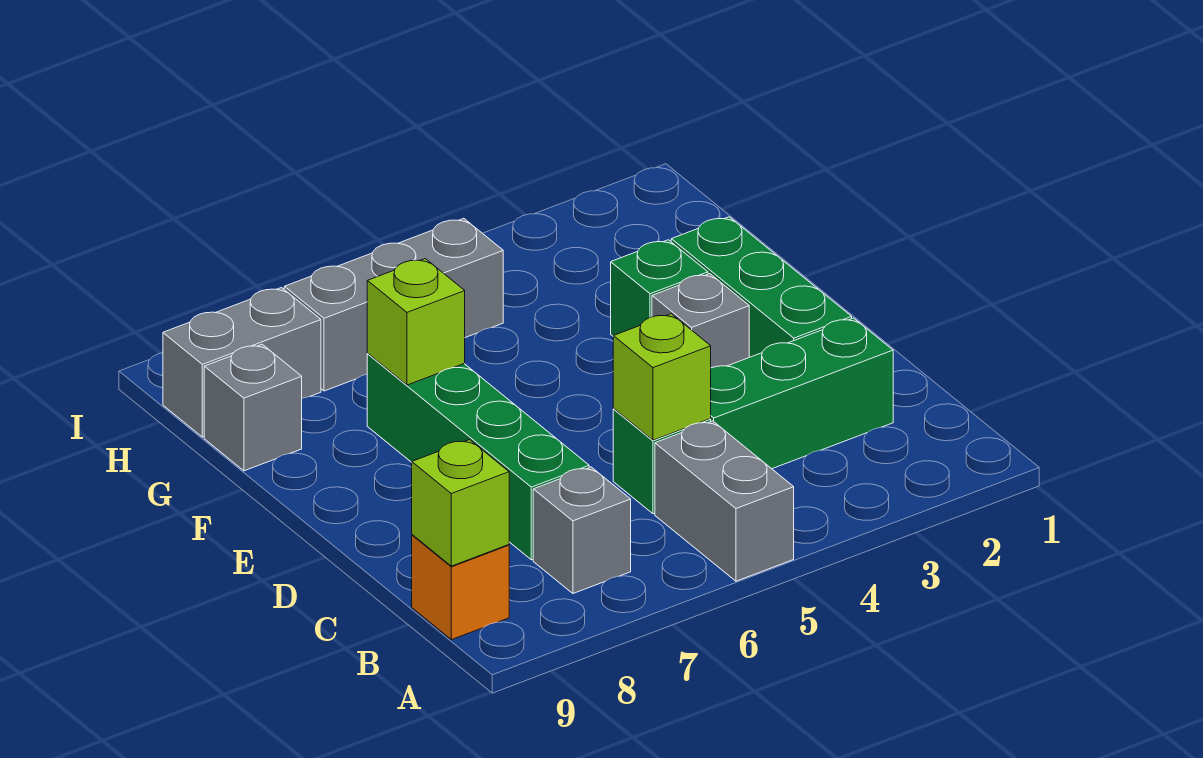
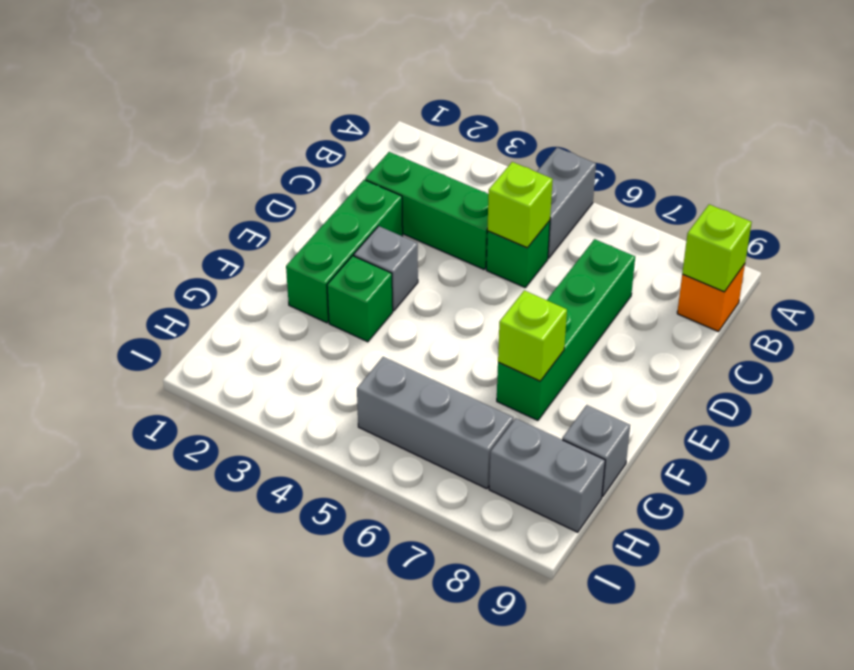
grey brick B7 level 1 -> none

